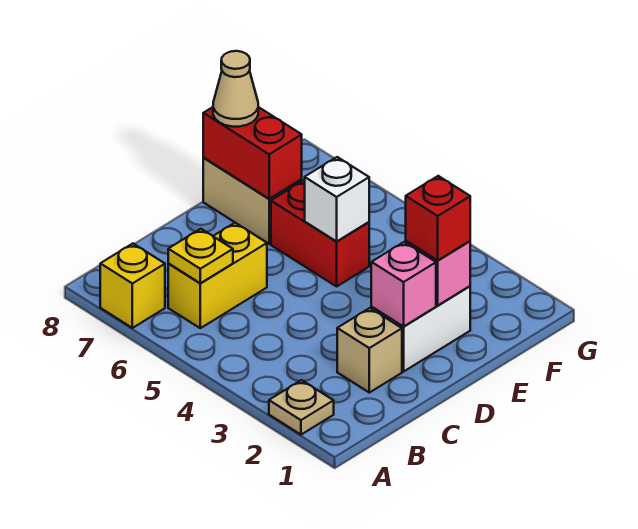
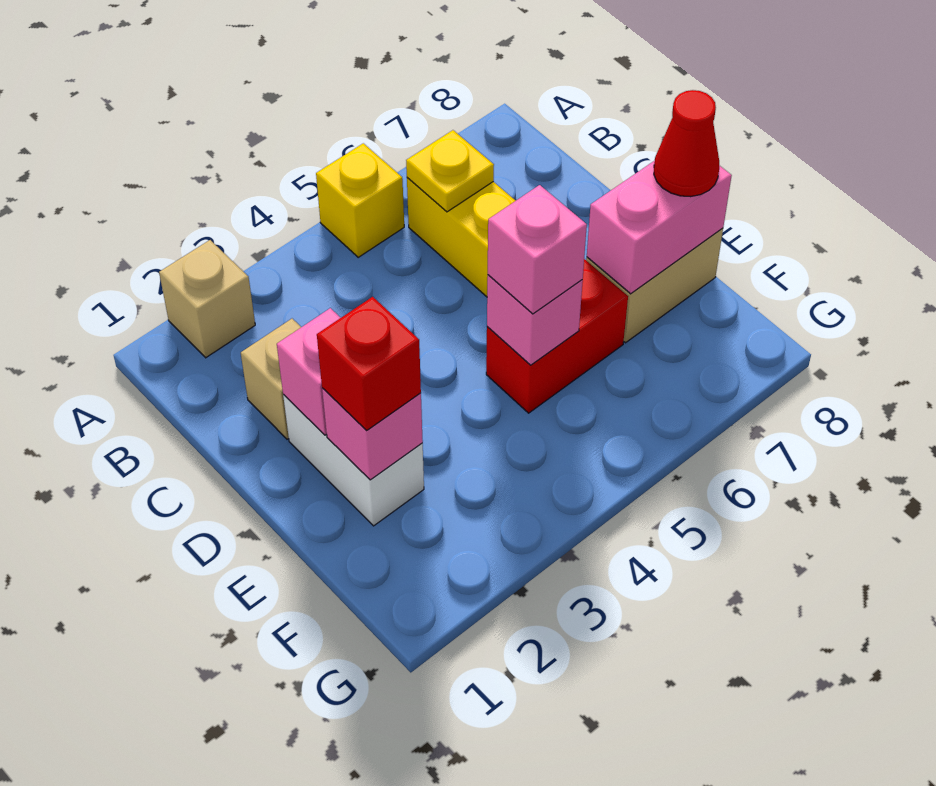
tan plate A2 level 1 -> tan brick A2 level 1
yellow brick A7 level 1 -> yellow brick A5 level 1
white brick E5 level 2 -> pink brick E5 level 2
none -> pink brick E5 level 3
red brick E7:E8 level 2 -> pink brick E7:E8 level 2
tan cone E8 level 3 -> red cone E8 level 3

